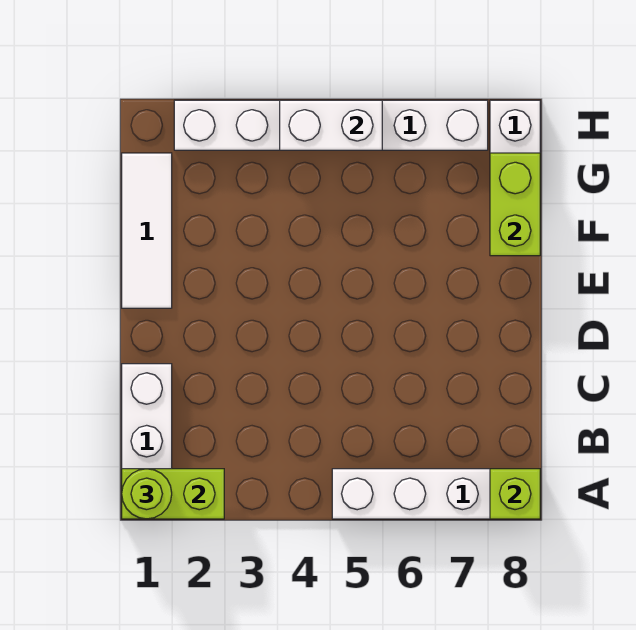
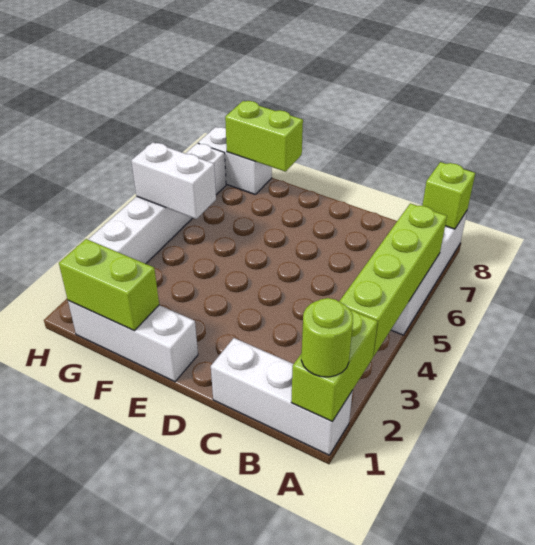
none -> lime brick A3:A6 level 2
white tile E1:G1 level 1 -> white brick E1:G1 level 1
none -> lime brick F1:G1 level 2
white brick H4:H5 level 2 -> white brick G5:H5 level 2

